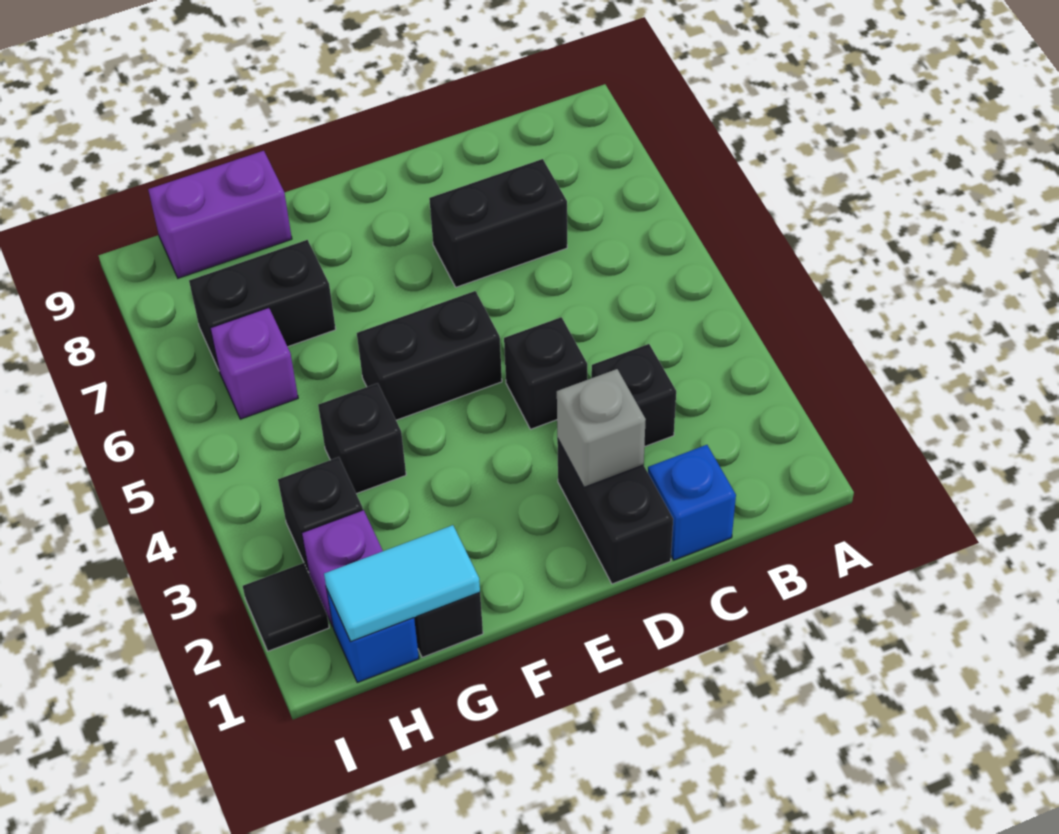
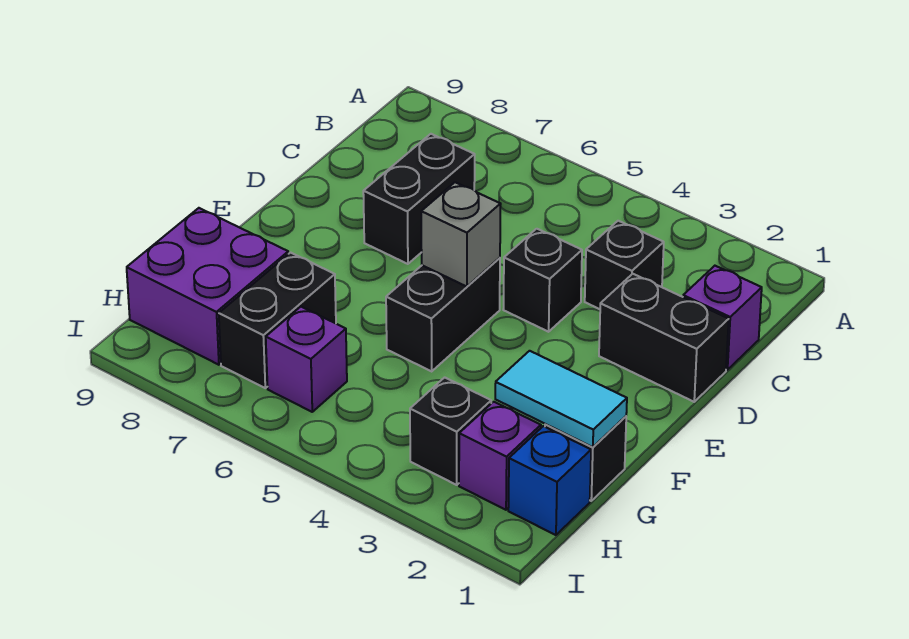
blue brick C1 level 1 -> purple brick C1 level 1
grey brick D2 level 2 -> grey brick E5 level 2
cyan tile G1:H1 level 2 -> cyan tile G1:G2 level 2
black brick G4 level 1 -> none
purple brick G9:H9 level 1 -> purple brick G8:H9 level 1
black tile I2 level 1 -> none

